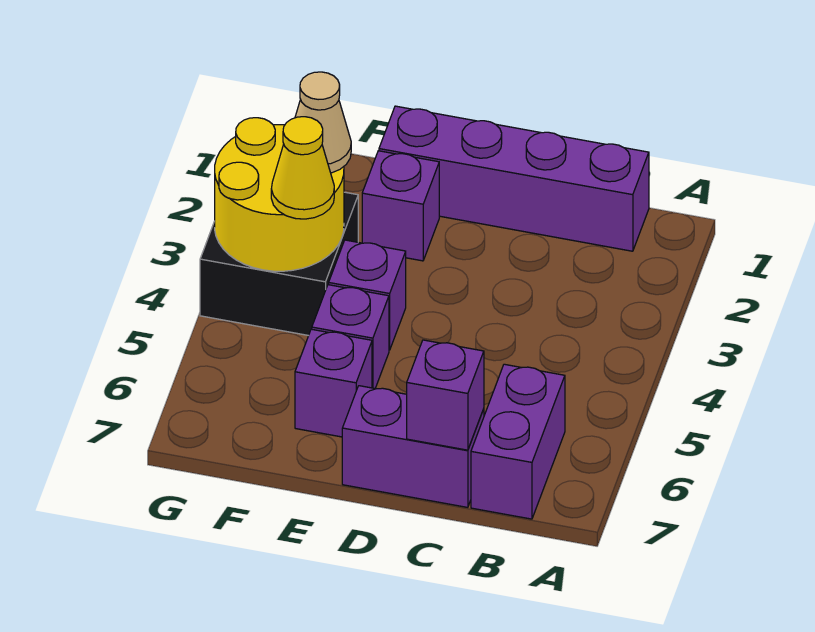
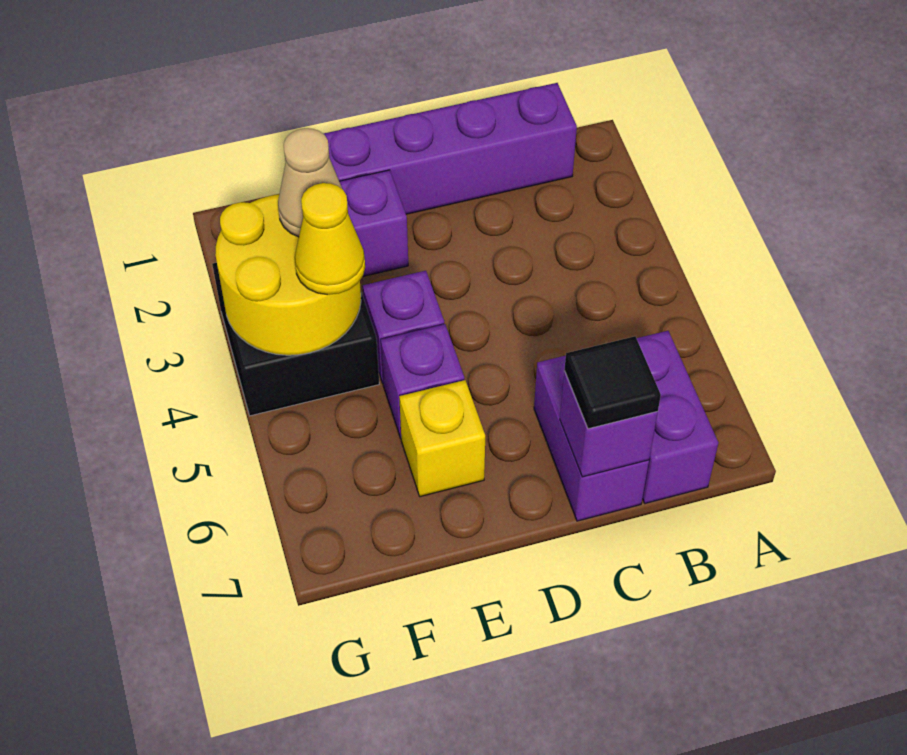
purple brick C7:D7 level 1 -> purple brick C6:C7 level 1
none -> black tile C7 level 3
purple brick E6 level 1 -> yellow brick E6 level 1

